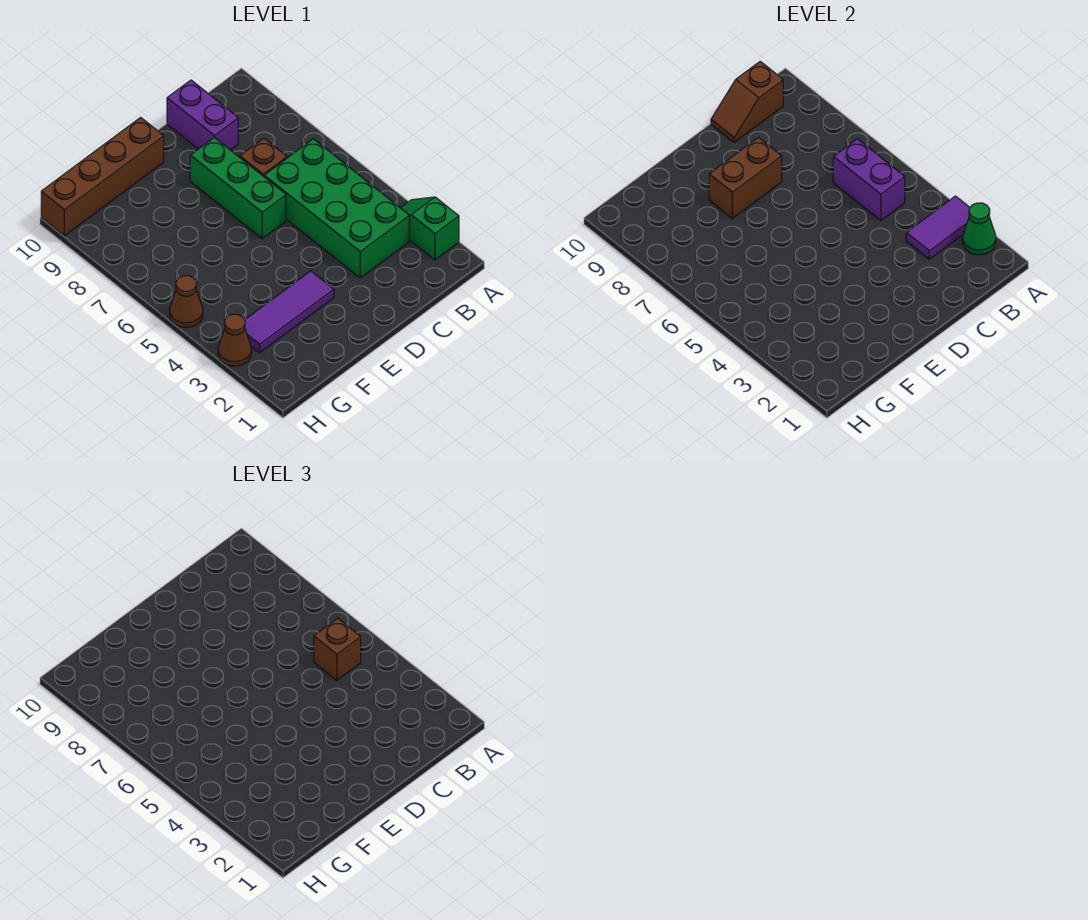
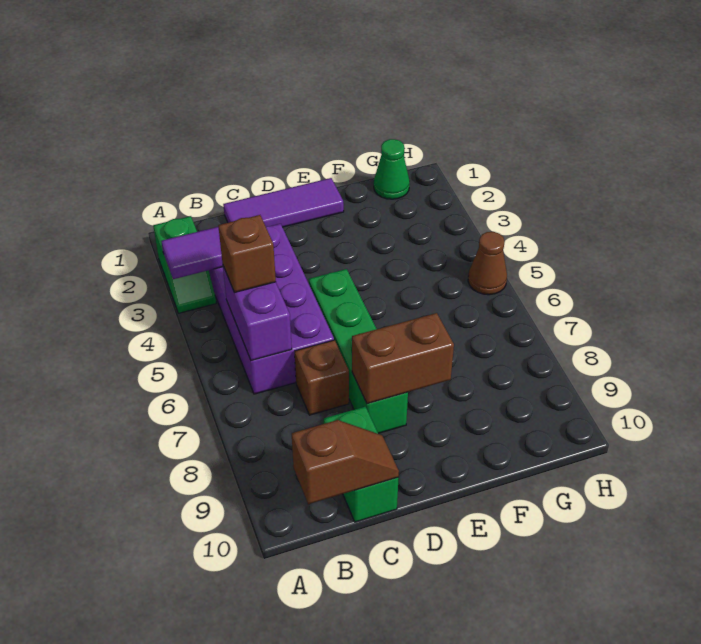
green cone A2 level 2 -> green cone G1 level 1
green brick B3:C6 level 1 -> purple brick B3:C6 level 1
purple brick C9:C10 level 1 -> green brick C9:C10 level 1
green brick D6:D8 level 1 -> green brick D5:D8 level 1
purple tile E3:G3 level 1 -> purple tile C1:E1 level 1
brown brick E10:H10 level 1 -> none
brown cone H3 level 1 -> none

